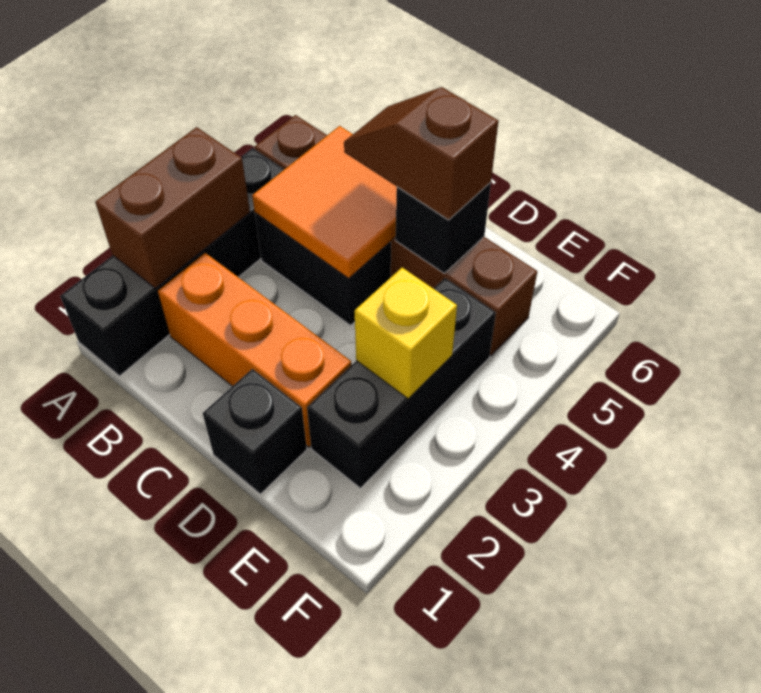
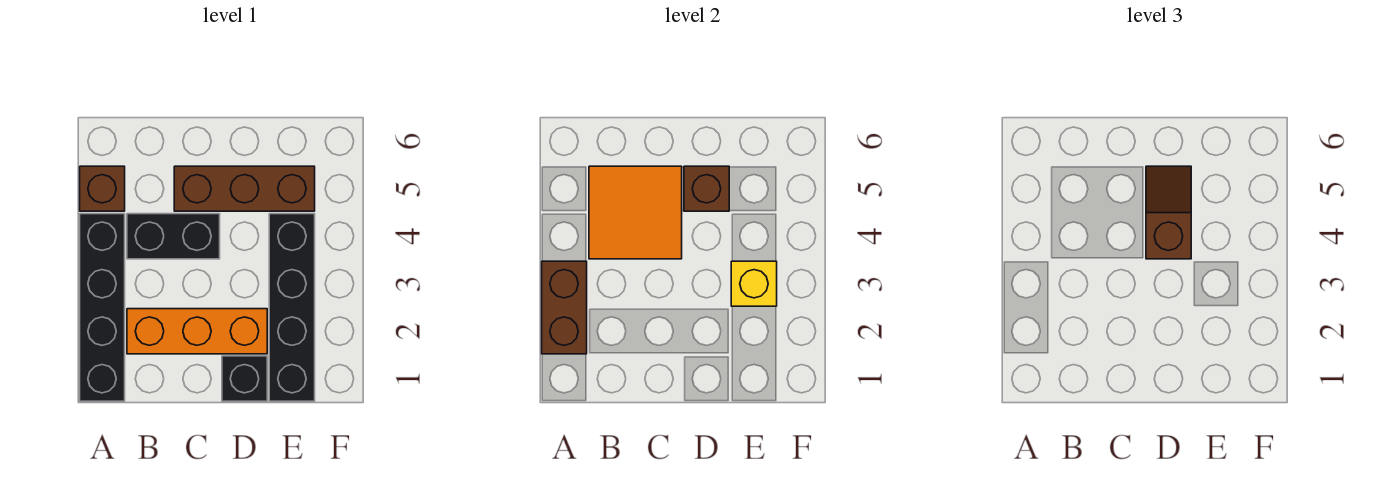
brown slope C5:D5 level 3 top D -> brown slope D4:D5 level 3 top 4
black brick D5 level 2 -> brown brick D5 level 2
black brick E2:E4 level 1 -> black brick E1:E4 level 1

